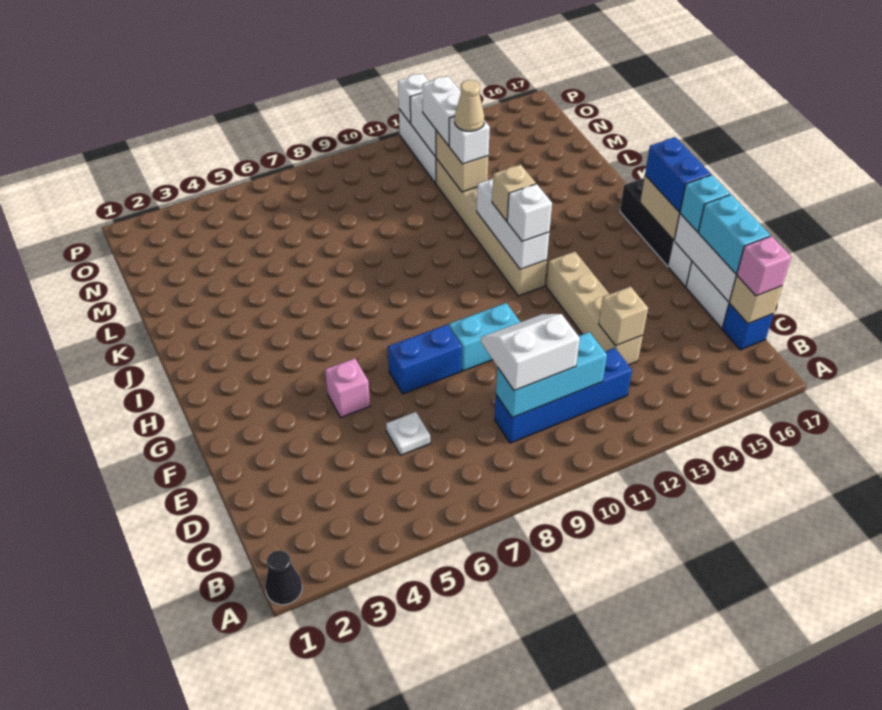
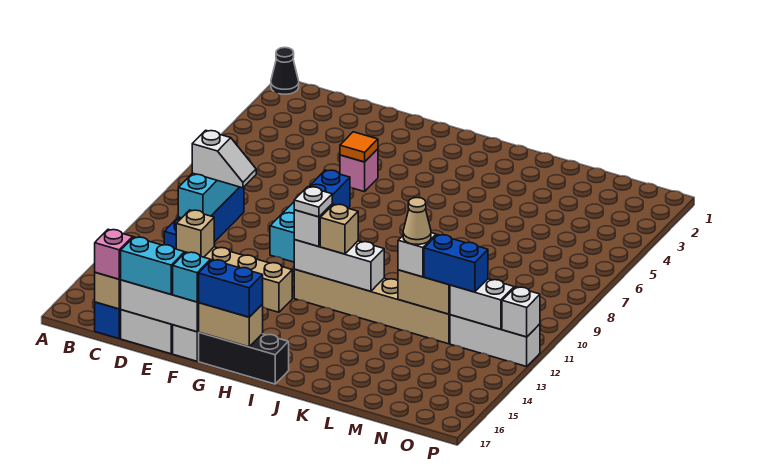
white slope C9:D10 level 3 top C -> white slope C10:D10 level 3 top C
white plate D6 level 1 -> white plate H12 level 4
none -> orange tile F5 level 2
white brick M12:N12 level 3 -> blue brick M12:N12 level 3

